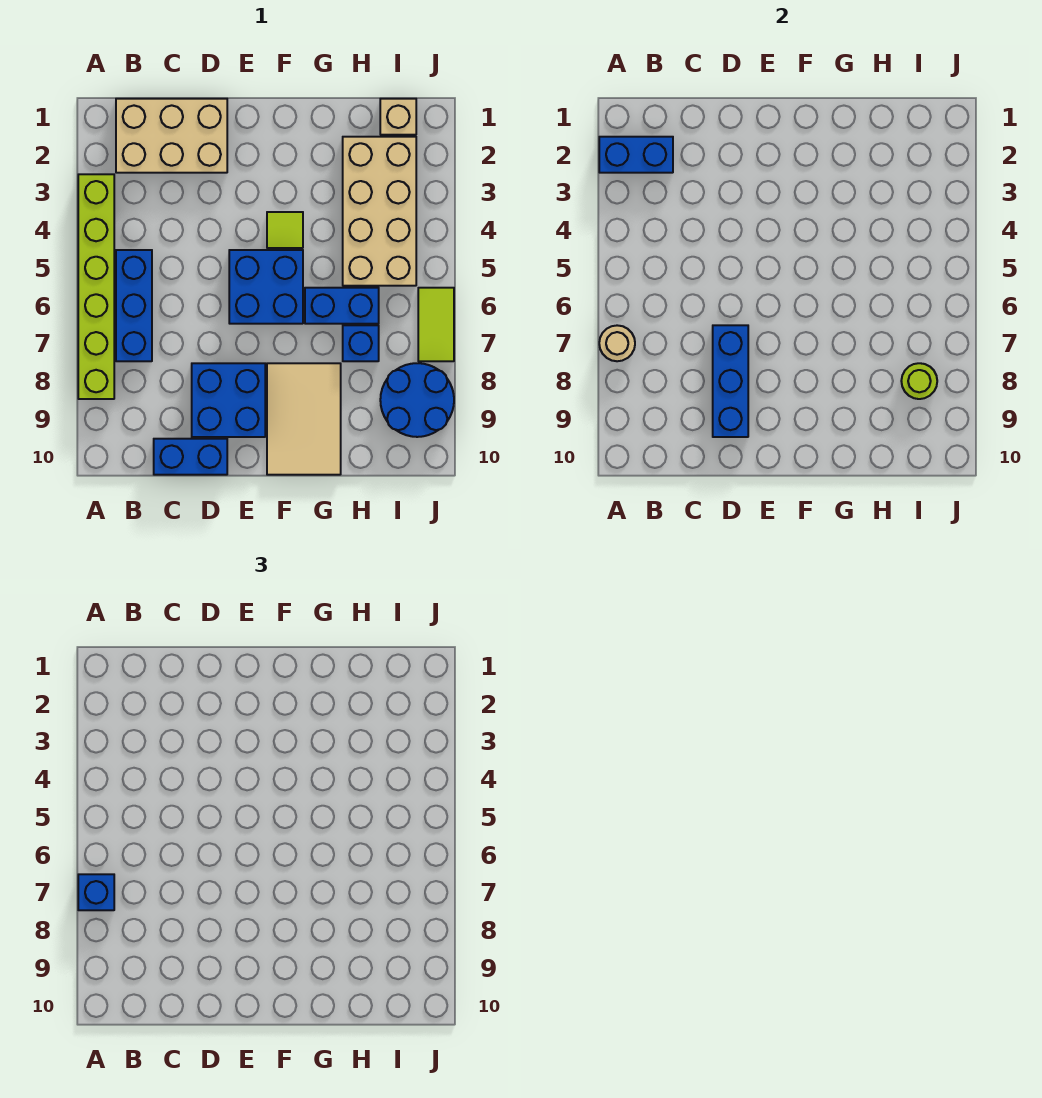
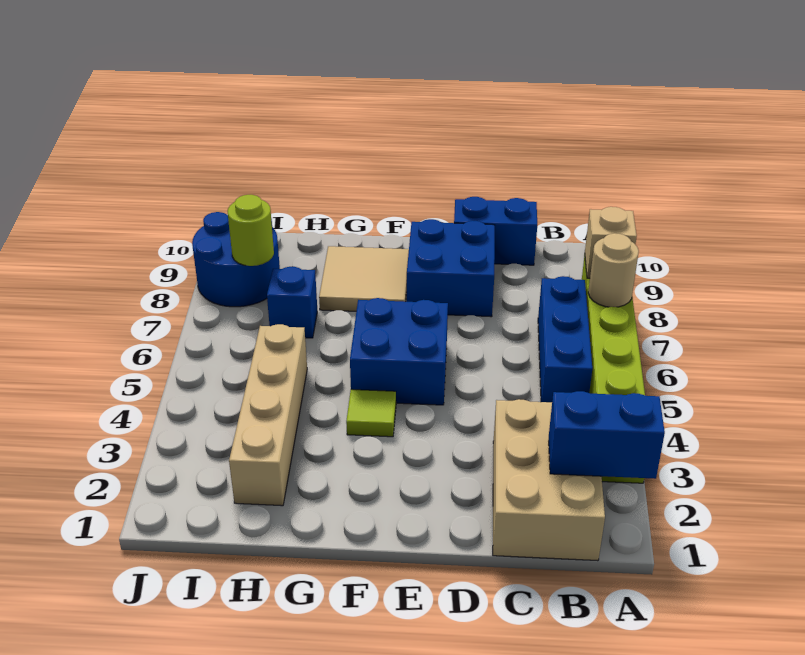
blue brick A7 level 3 -> none
tan brick B1:D2 level 1 -> tan brick B1:C3 level 1
blue brick D7:D9 level 2 -> none
tan tile F8:G10 level 1 -> tan tile F8:G9 level 1
blue brick G6:H6 level 1 -> none
tan brick H2:I5 level 1 -> tan brick H2:H5 level 1
tan brick I1 level 1 -> tan brick A8 level 2
lime tile J6:J7 level 1 -> none

